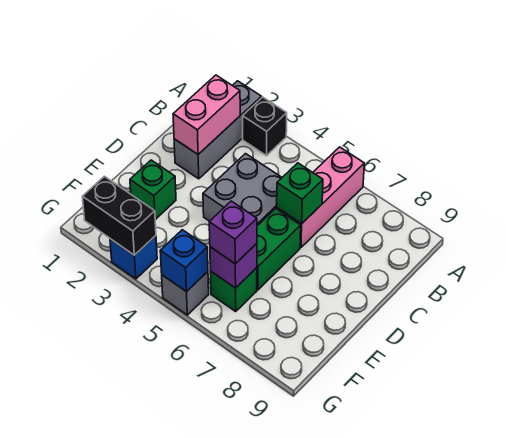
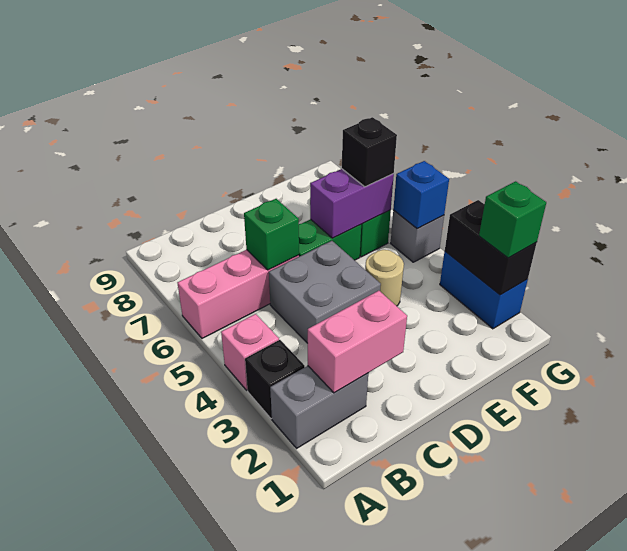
grey brick A2:C2 level 1 -> grey brick A2:B2 level 1
none -> pink brick A4 level 1
green brick E2 level 1 -> green brick G2 level 3
none -> tan round brick E4 level 1
purple brick F6 level 2 -> purple brick E6:F6 level 2
purple brick F6 level 3 -> black brick F6 level 3
blue brick G3 level 1 -> blue brick G2:G3 level 1

